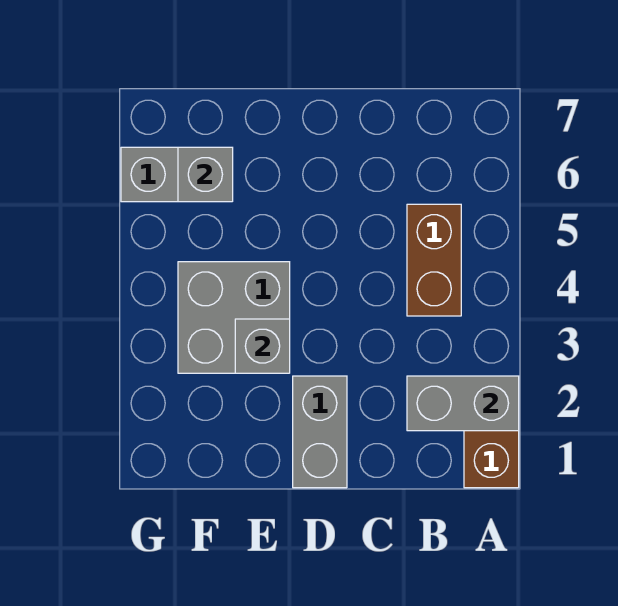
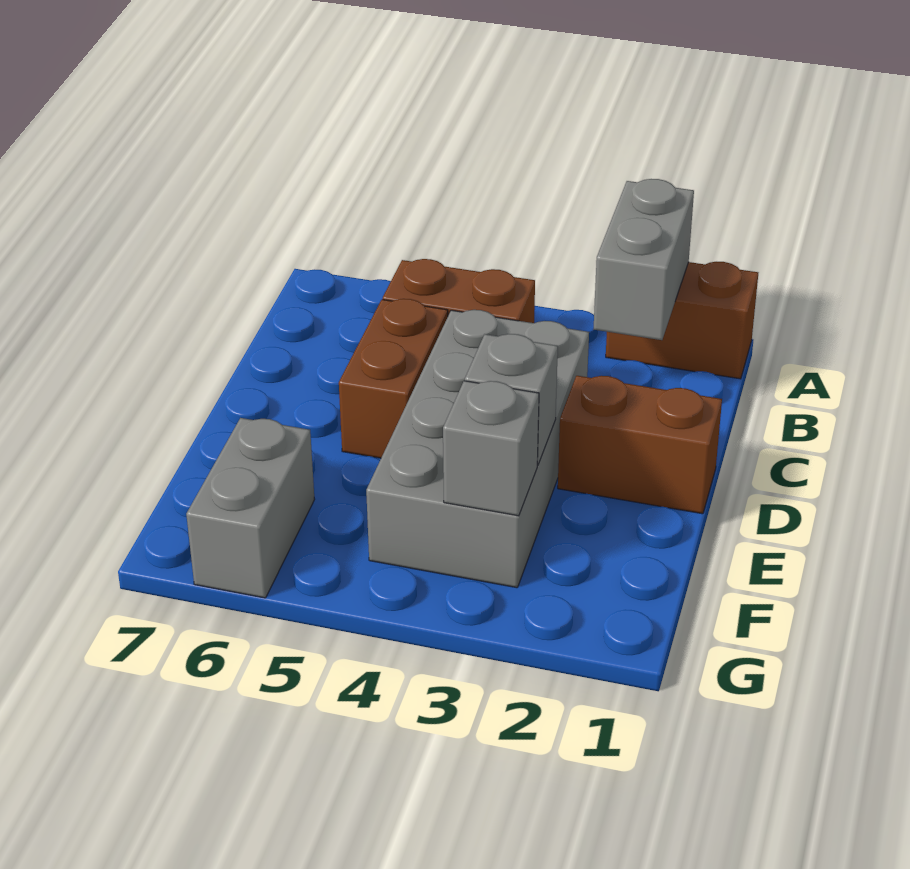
none -> brown brick C5:D5 level 1
grey brick D1:D2 level 1 -> brown brick D1:D2 level 1
grey brick E3:F4 level 1 -> grey brick C3:F4 level 1
grey brick F6 level 2 -> grey brick F3 level 2

